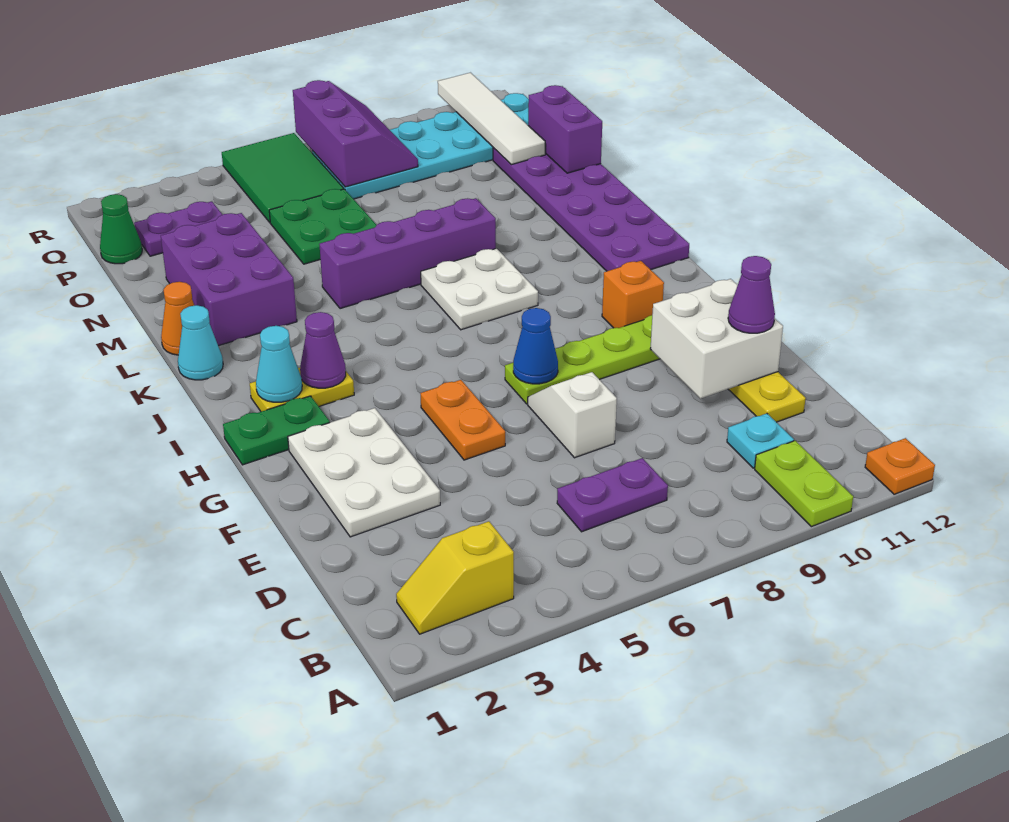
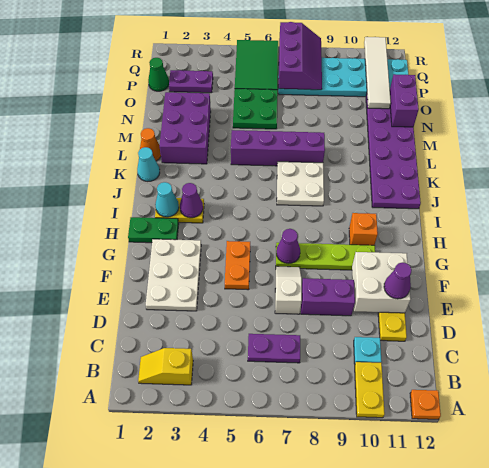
lime plate A10:B10 level 1 -> yellow plate A10:B10 level 1
none -> purple brick E8:E9 level 1
blue cone G7 level 2 -> purple cone G7 level 2

